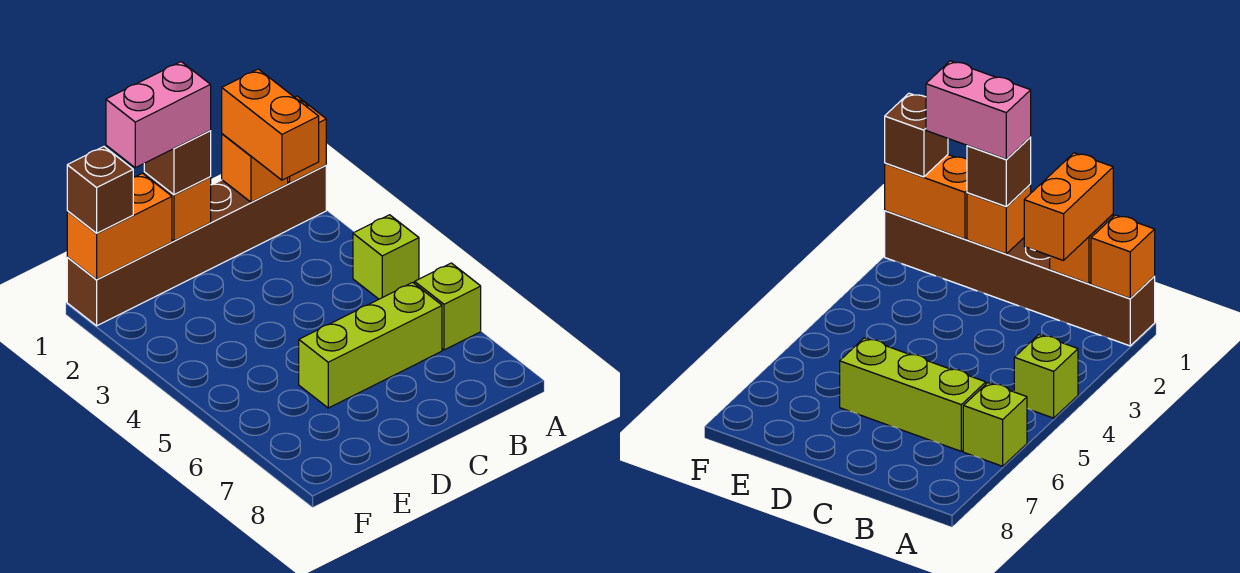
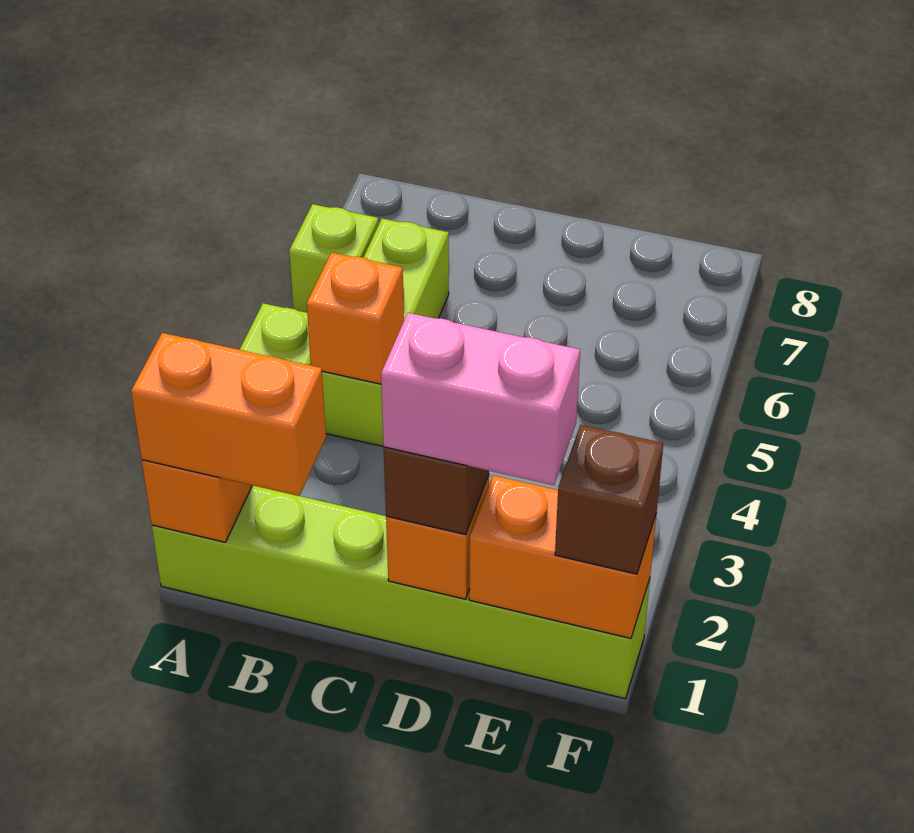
brown brick A1:F1 level 1 -> lime brick A1:F1 level 1
orange brick B1 level 2 -> orange brick B4 level 2
orange brick B1:B2 level 3 -> orange brick A1:B1 level 3
lime brick B6:D6 level 1 -> lime brick B4:B6 level 1

